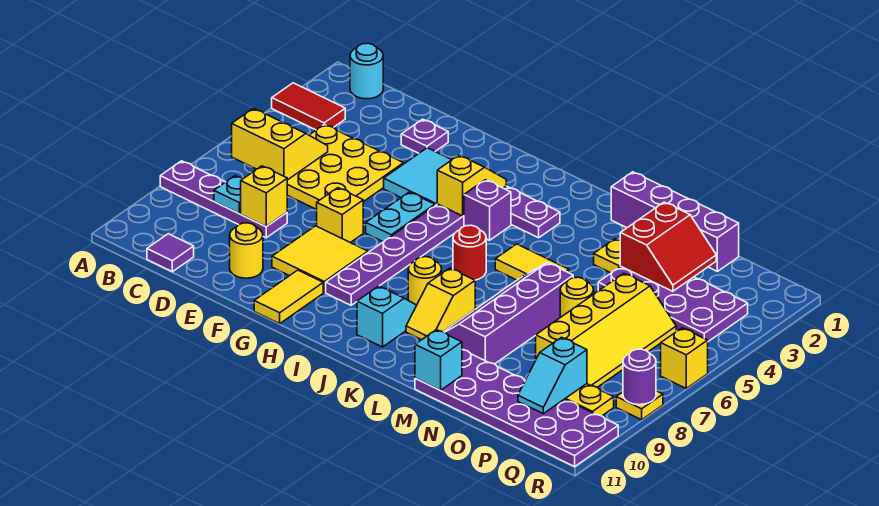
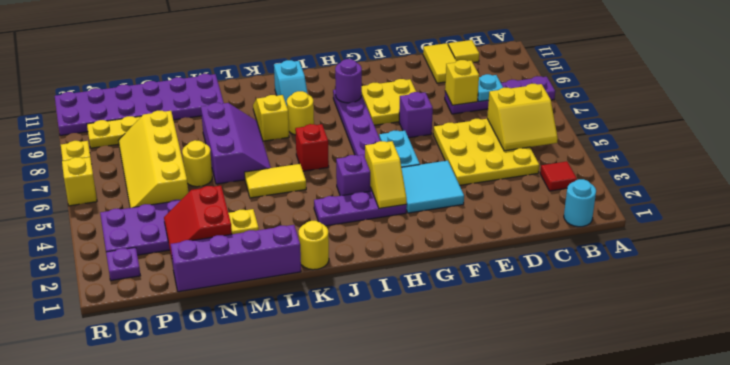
red tile A3:B3 level 1 -> red tile B3 level 1
purple tile C11 level 1 -> yellow tile C11 level 1
purple plate E2 level 1 -> purple plate Q2 level 1
yellow round brick E10 level 1 -> yellow round brick K1 level 1
yellow brick F7 level 1 -> purple brick F7 level 1
yellow tile F8:G9 level 1 -> yellow plate F8:G9 level 1
yellow tile G10:G11 level 1 -> yellow tile D10:D11 level 1
red round brick J6 level 1 -> red brick J6 level 1
purple slope L6:M9 level 1 top M -> purple slope L6:M8 level 1 top M
cyan brick M11 level 2 -> none
cyan slope P9:P10 level 2 top 9 -> none
purple round brick R8 level 2 -> purple round brick H9 level 2

